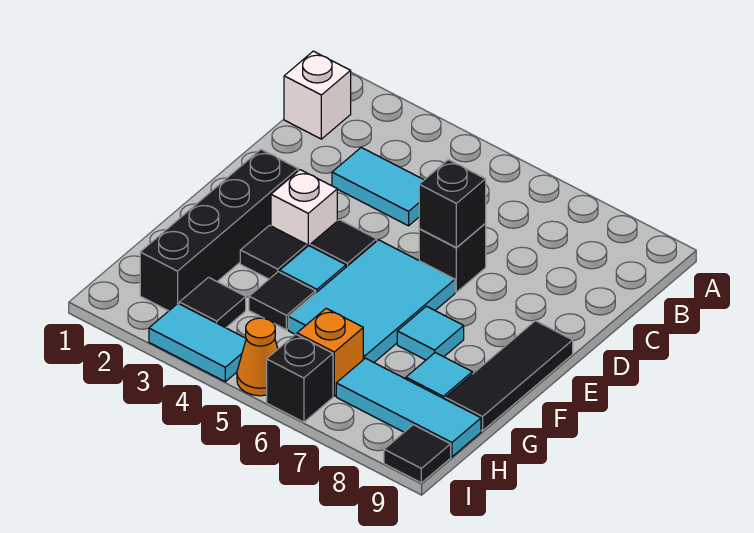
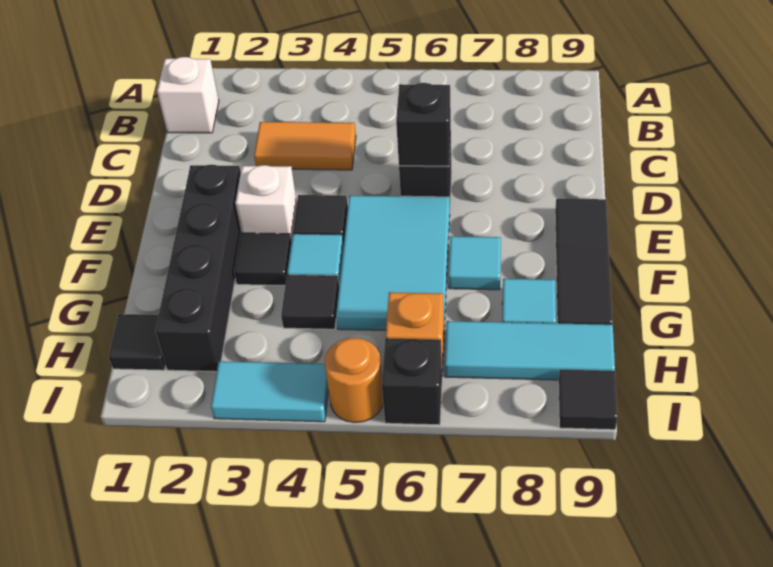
cyan tile C3:C4 level 1 -> orange tile C3:C4 level 1
black tile H3 level 1 -> black tile H1 level 1
orange cone I5 level 1 -> orange round brick I5 level 1

